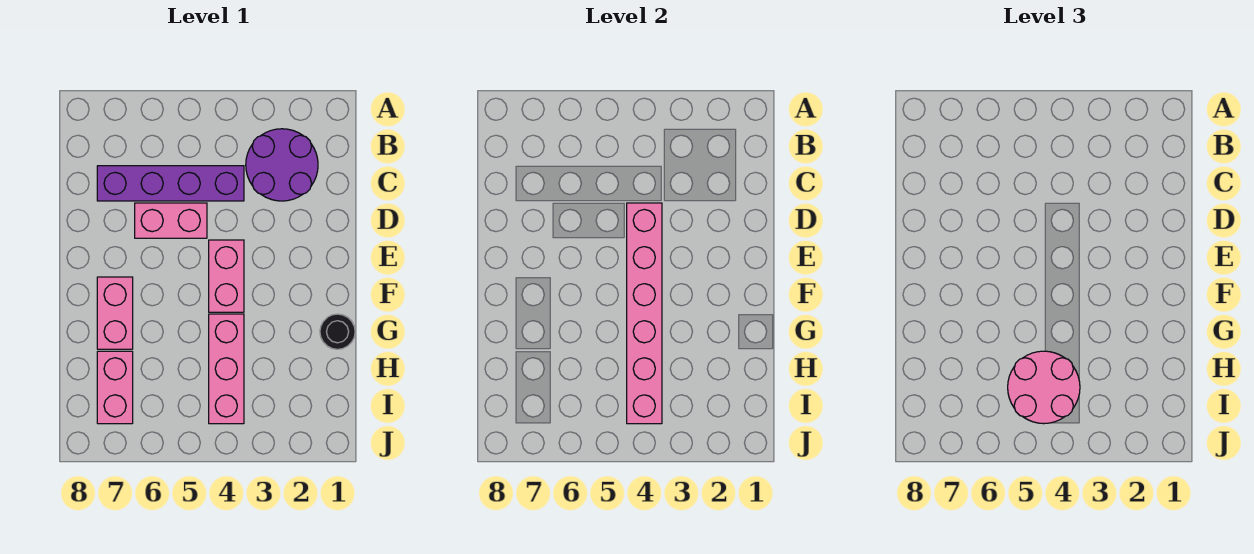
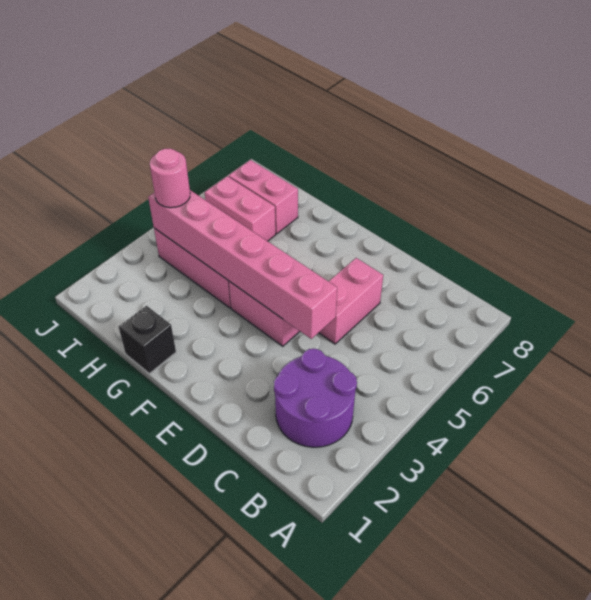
purple brick C4:C7 level 1 -> none
pink brick F7:G7 level 1 -> pink brick H6:I6 level 1
black round brick G1 level 1 -> black brick G1 level 1
pink round brick H4:I5 level 3 -> pink round brick I4 level 3

